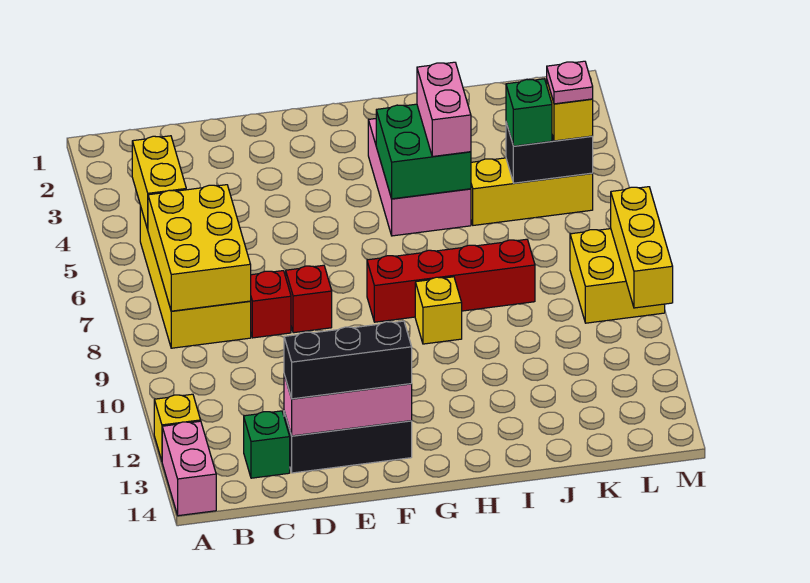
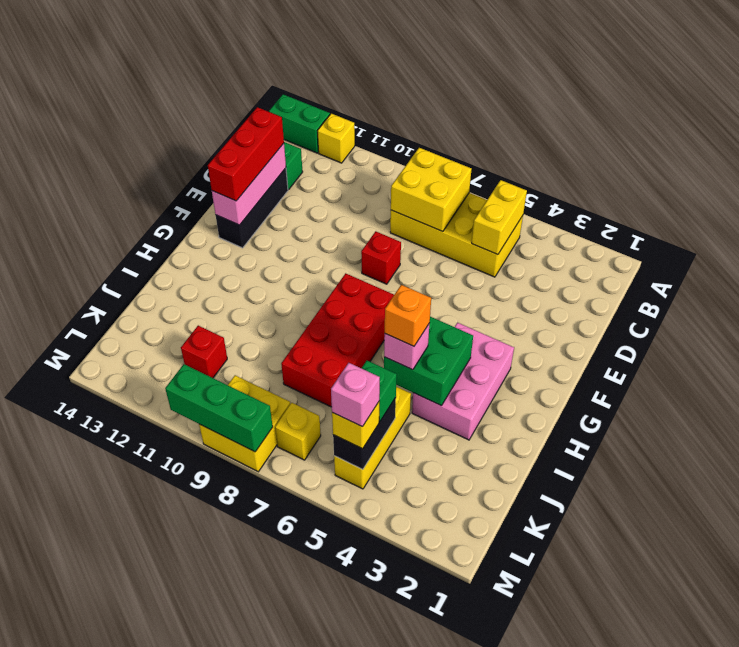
pink brick A13:A14 level 1 -> green brick A13:A14 level 1
yellow brick B4:B5 level 2 -> yellow brick B5:C5 level 2
yellow brick B6:C8 level 2 -> yellow brick B7:C8 level 2
red brick D8 level 1 -> red brick K11 level 1
black brick D13:F13 level 3 -> red brick D13:F13 level 3
red brick G8:J8 level 1 -> red brick G7:J8 level 1
pink brick H3:I5 level 1 -> pink brick G3:I4 level 1
yellow brick H9 level 1 -> yellow brick L7 level 1
pink brick I4:I5 level 3 -> pink brick I5 level 3
none -> orange brick I5 level 4
pink plate L5 level 4 -> pink brick L5 level 4
yellow brick M8:M10 level 2 -> green brick M8:M10 level 2

